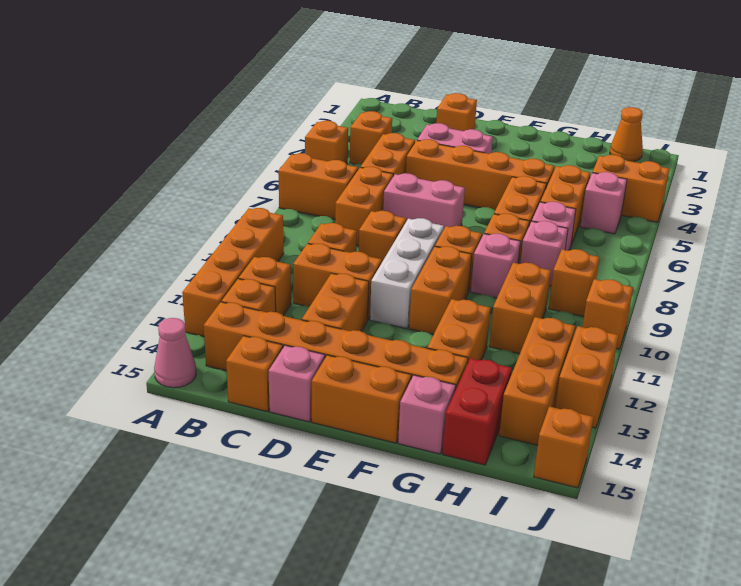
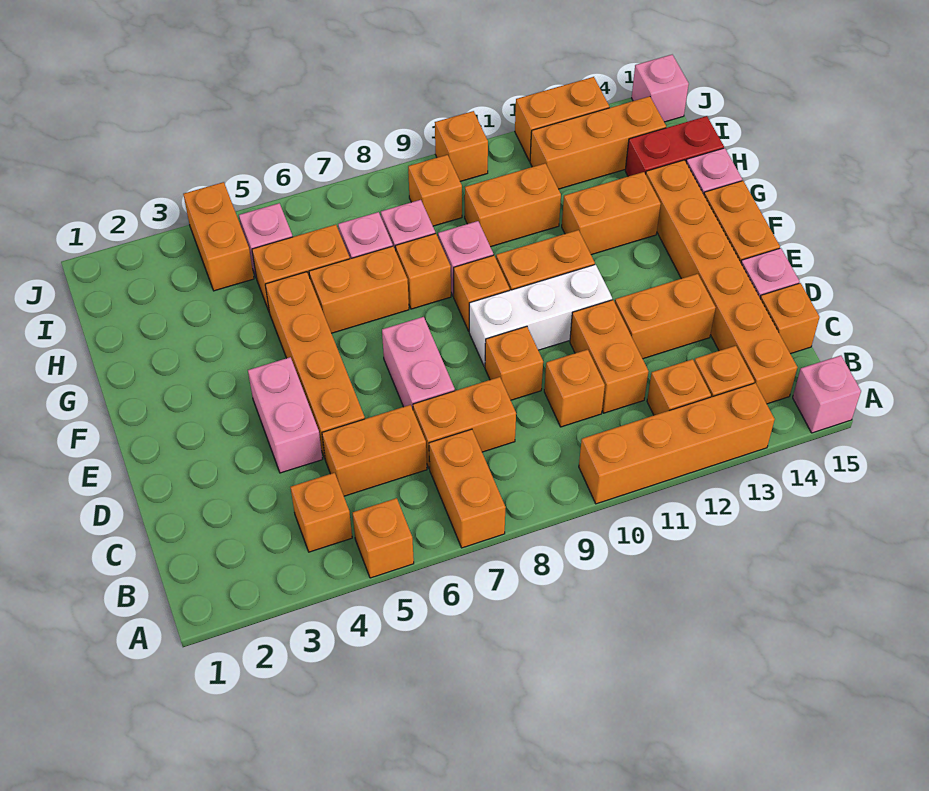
pink cone A15 level 1 -> pink brick A15 level 1
orange brick D2 level 1 -> none
orange cone I1 level 1 -> none
orange brick J15 level 1 -> pink brick J15 level 1

